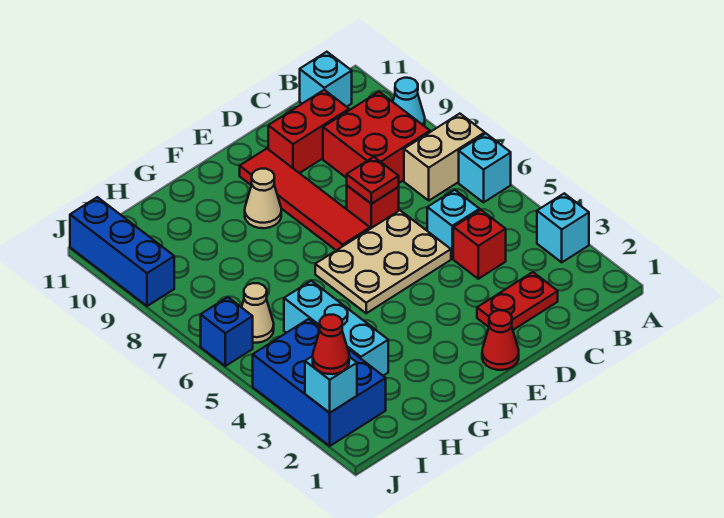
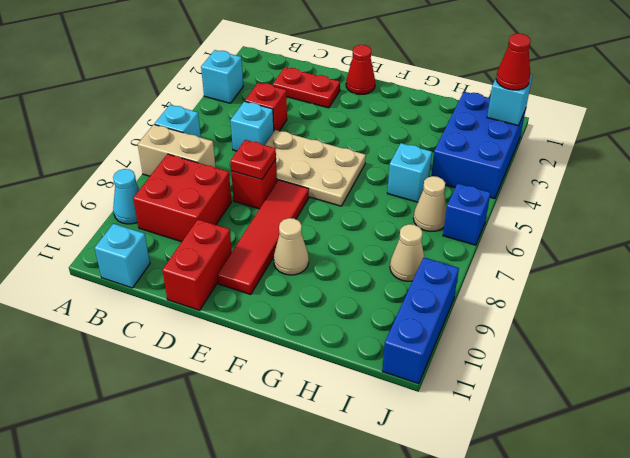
red brick C10:D10 level 1 -> red brick D10:D11 level 1
cyan brick H3:H5 level 1 -> cyan brick H5 level 1
none -> tan cone I8 level 1

